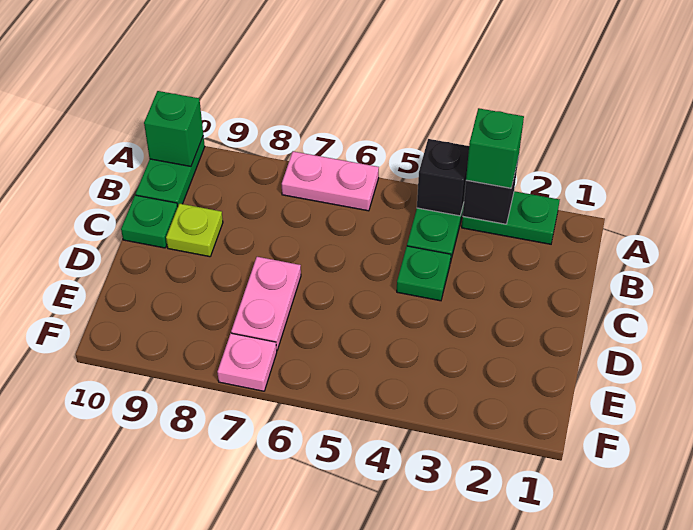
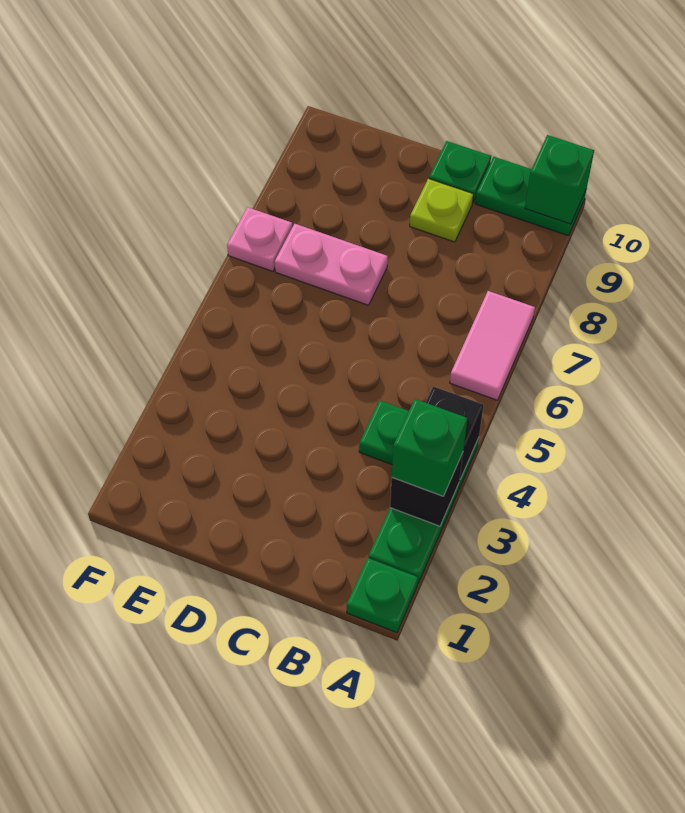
pink plate A6:A7 level 1 -> pink tile A6:A7 level 1
green plate C4 level 1 -> green plate A1 level 1

